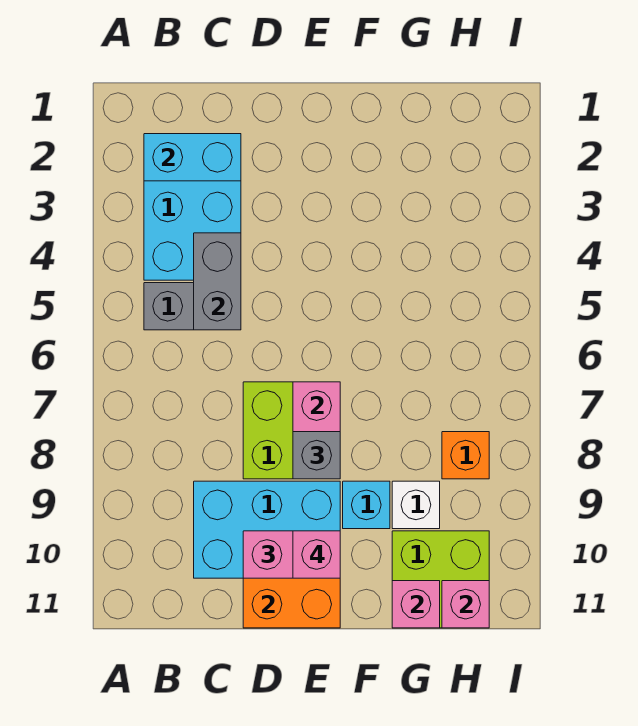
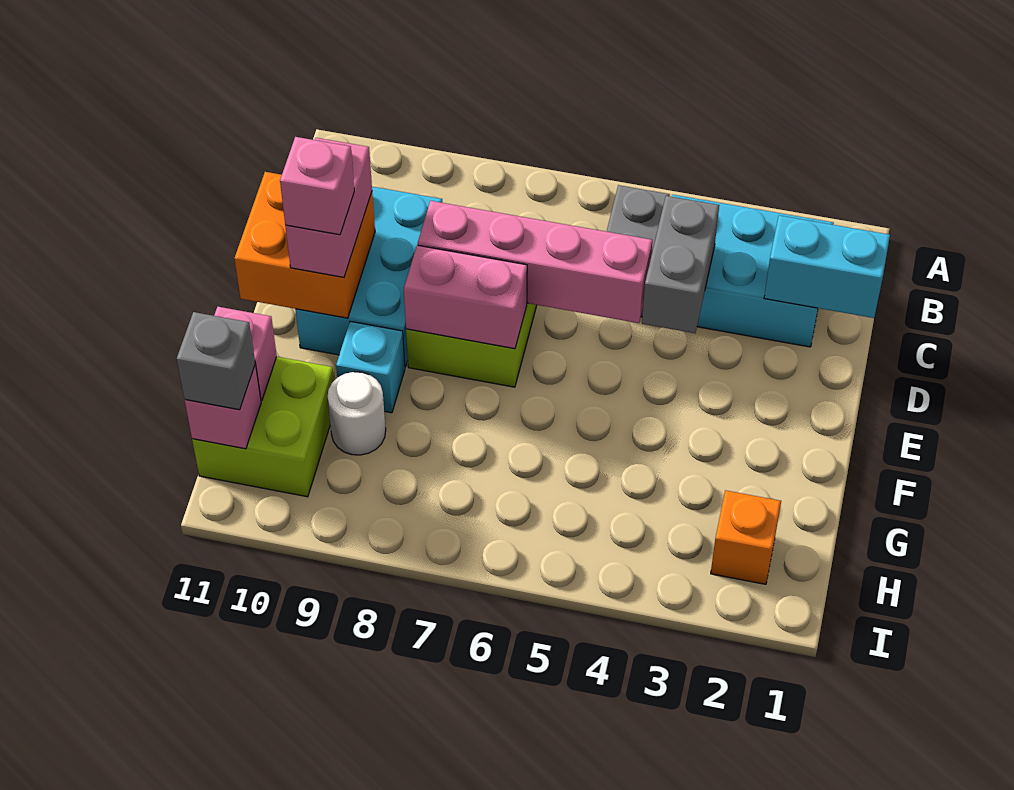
cyan brick B2:C2 level 2 -> cyan brick C1:C2 level 2
grey brick C4:C5 level 2 -> grey brick C4:D4 level 2
none -> pink brick D5:D8 level 2
grey brick E8 level 3 -> grey brick H11 level 3
white brick G9 level 1 -> white round brick G9 level 1
orange brick H8 level 1 -> orange brick H2 level 1

